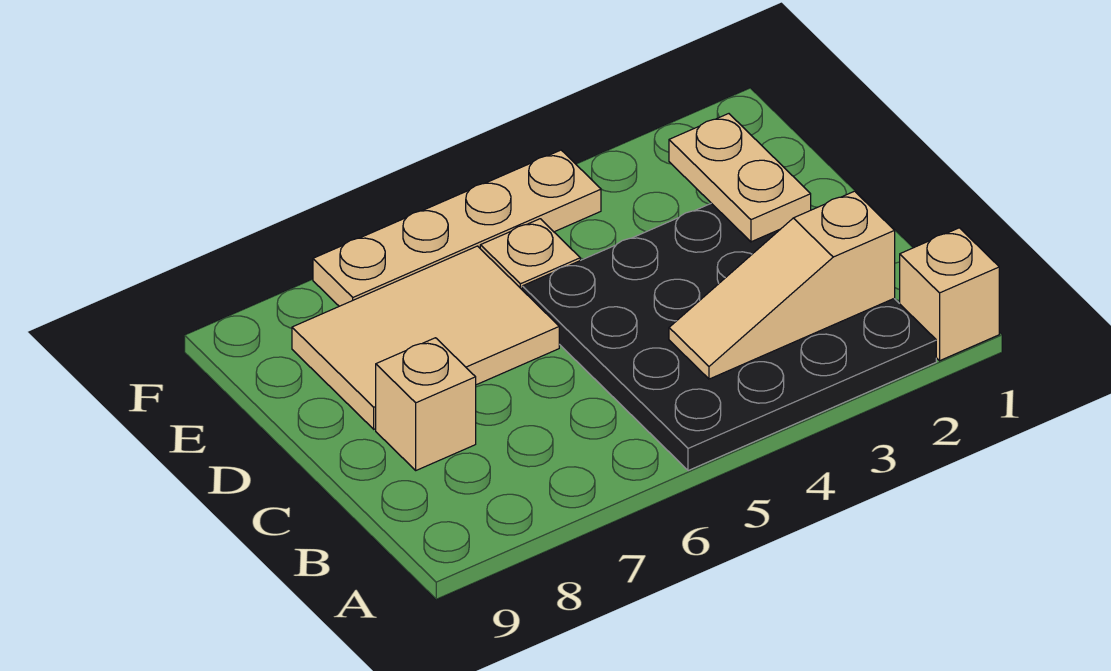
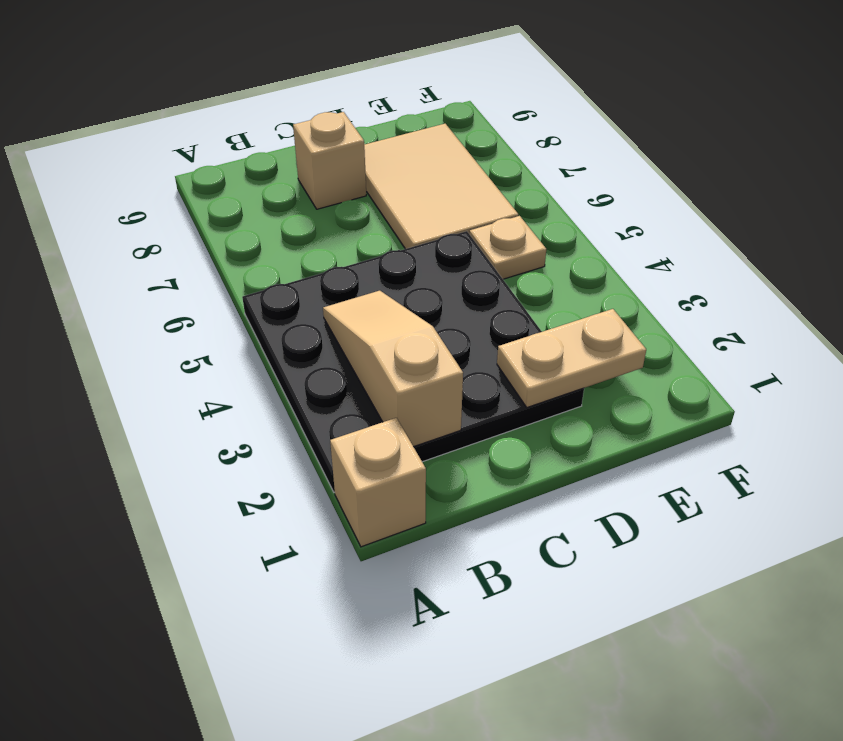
tan plate F4:F7 level 1 -> none

